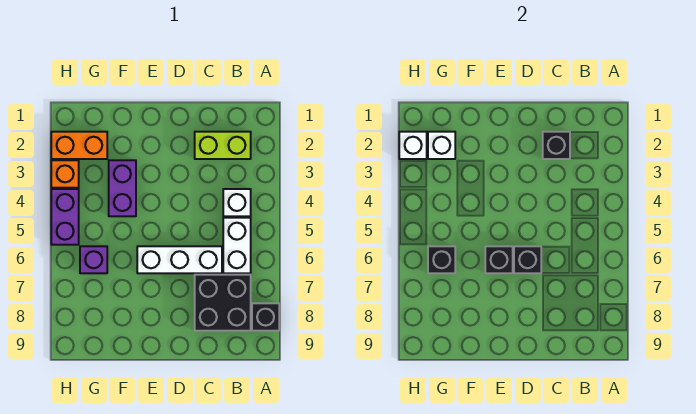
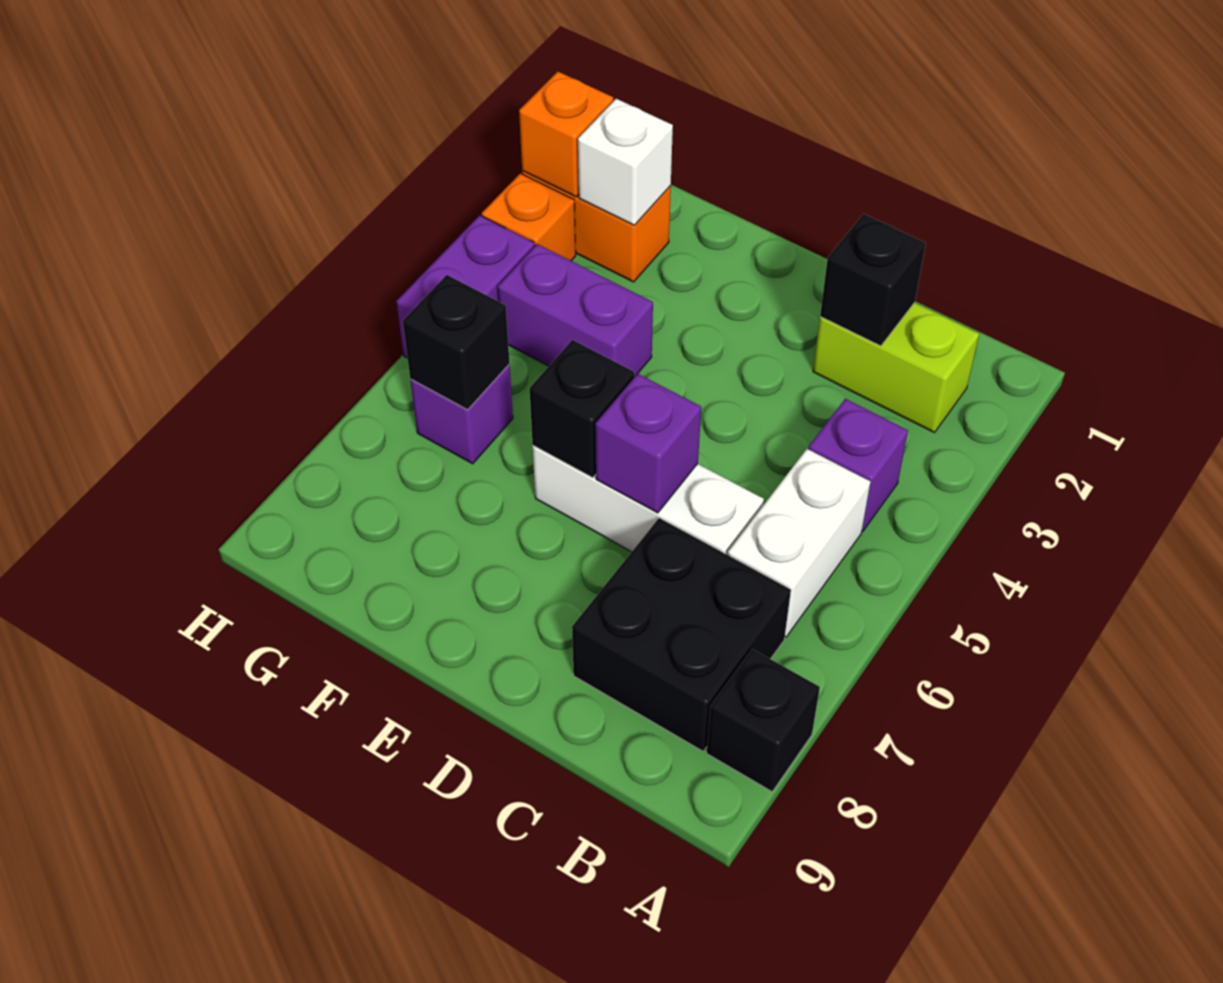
white brick B4 level 1 -> purple brick B4 level 1
black brick D6 level 2 -> purple brick D6 level 2
purple brick F3:F4 level 1 -> purple brick F4:G4 level 1
white brick H2 level 2 -> orange brick H2 level 2

